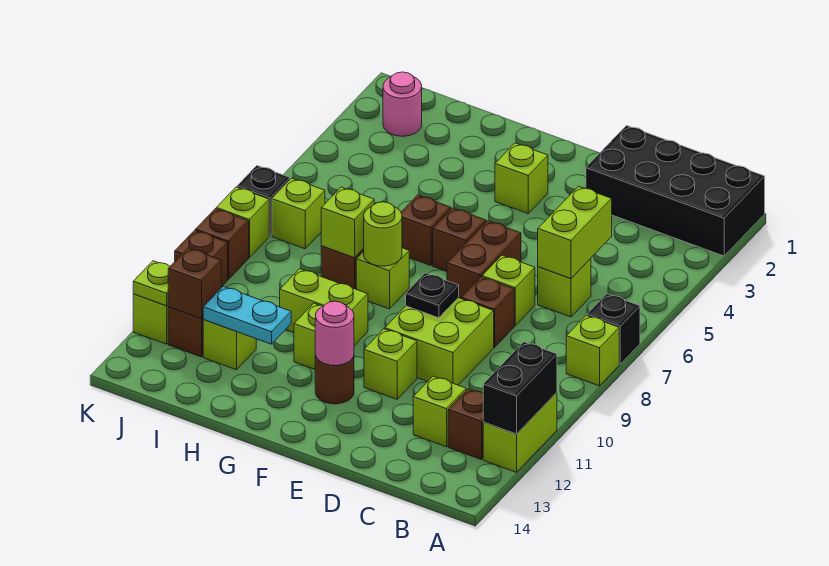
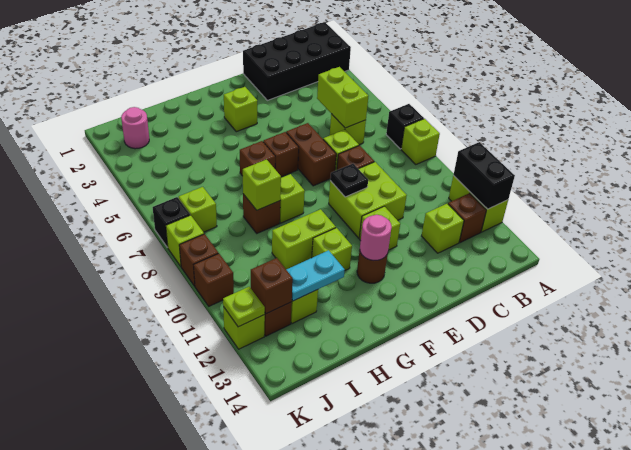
lime round brick G8 level 2 -> none

